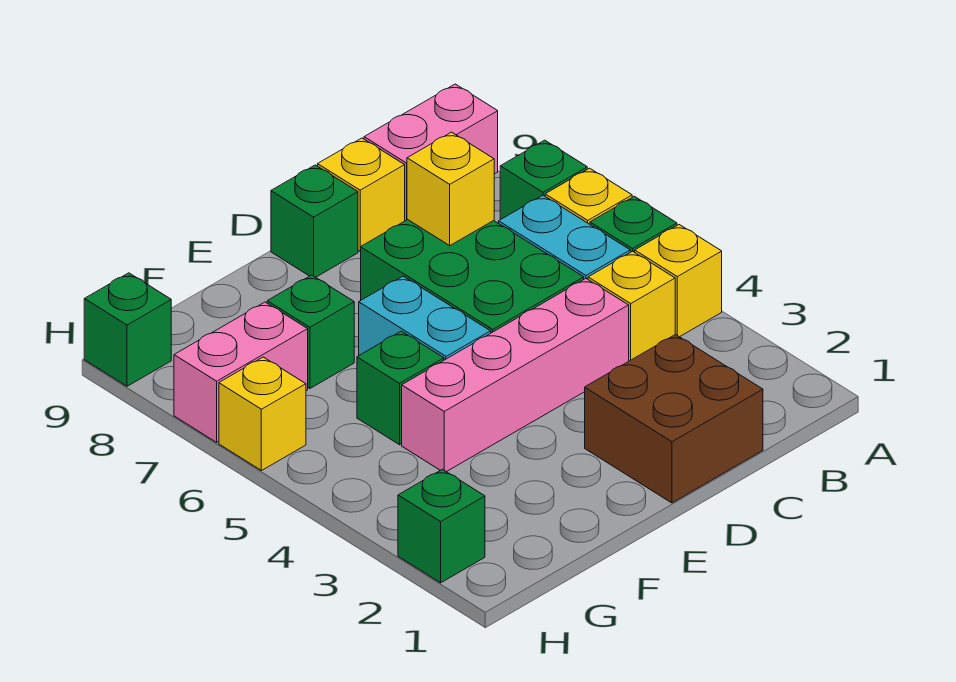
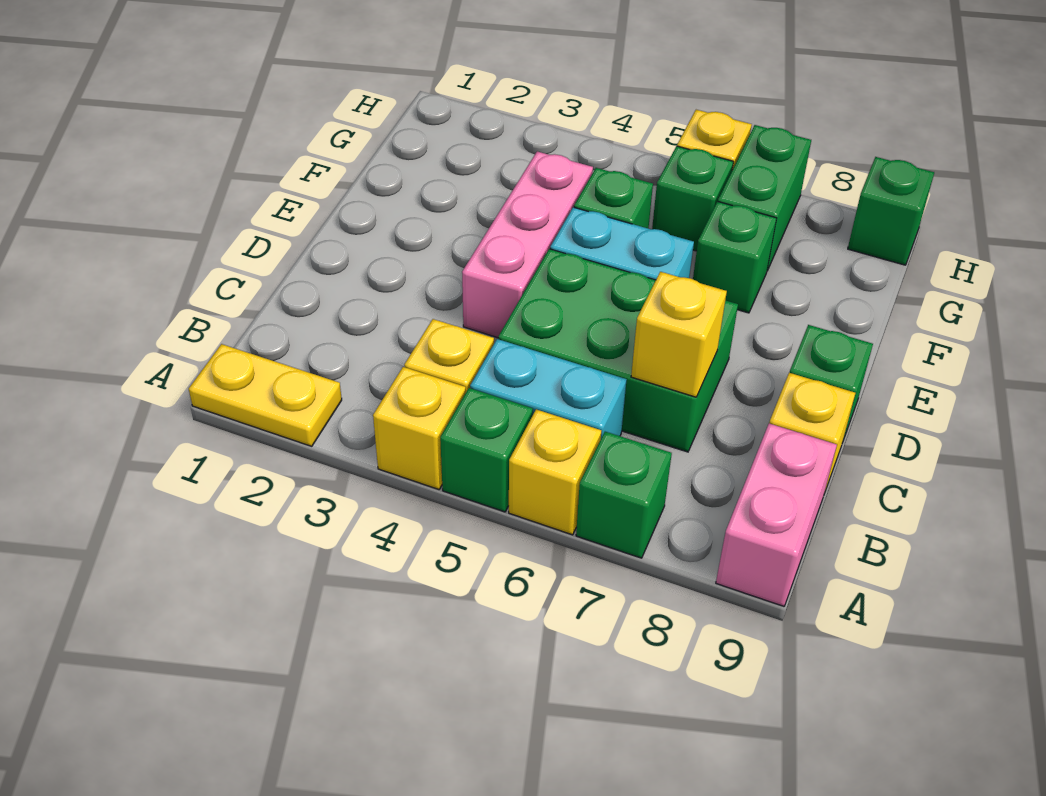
none -> yellow plate A1:A2 level 1
brown brick C1:D2 level 1 -> none
pink brick C4:F4 level 1 -> pink brick D4:F4 level 1
pink brick G7:H7 level 1 -> green brick G7:H7 level 1
green brick H2 level 1 -> green brick G6 level 1

